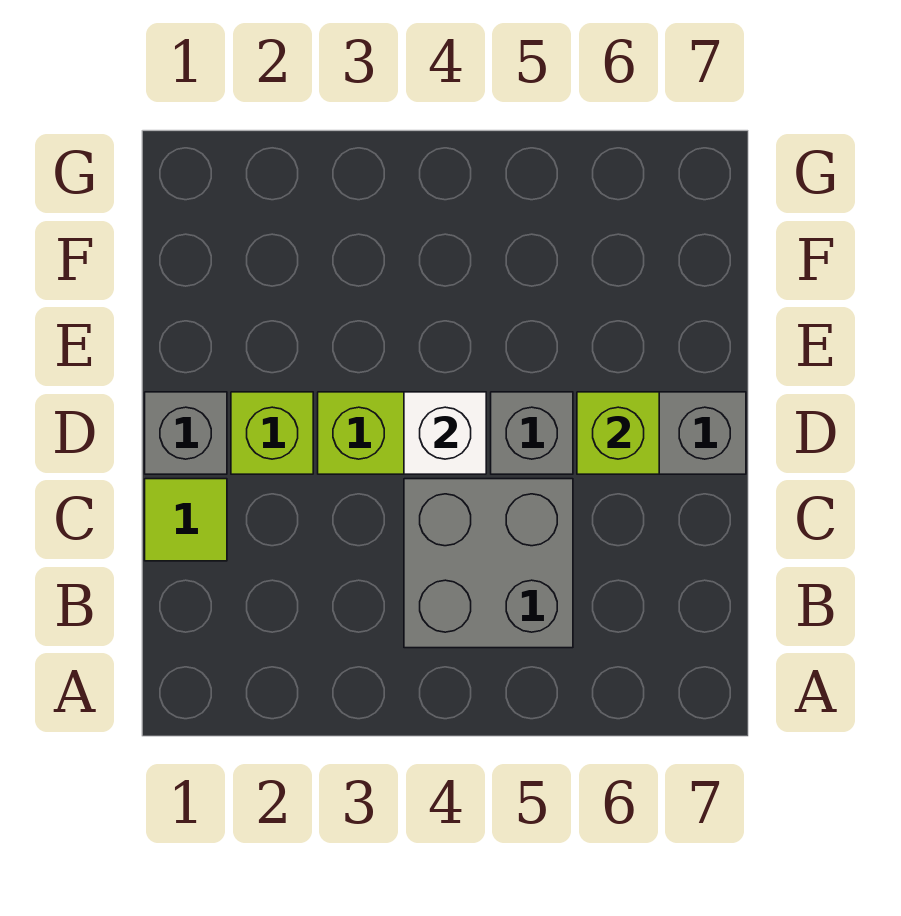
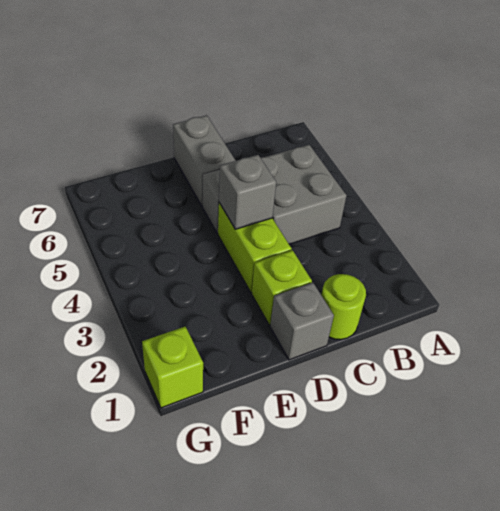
lime tile C1 level 1 -> lime round brick C1 level 1
white brick D4 level 2 -> grey brick D4 level 2
lime brick D6 level 2 -> lime brick G1 level 1

